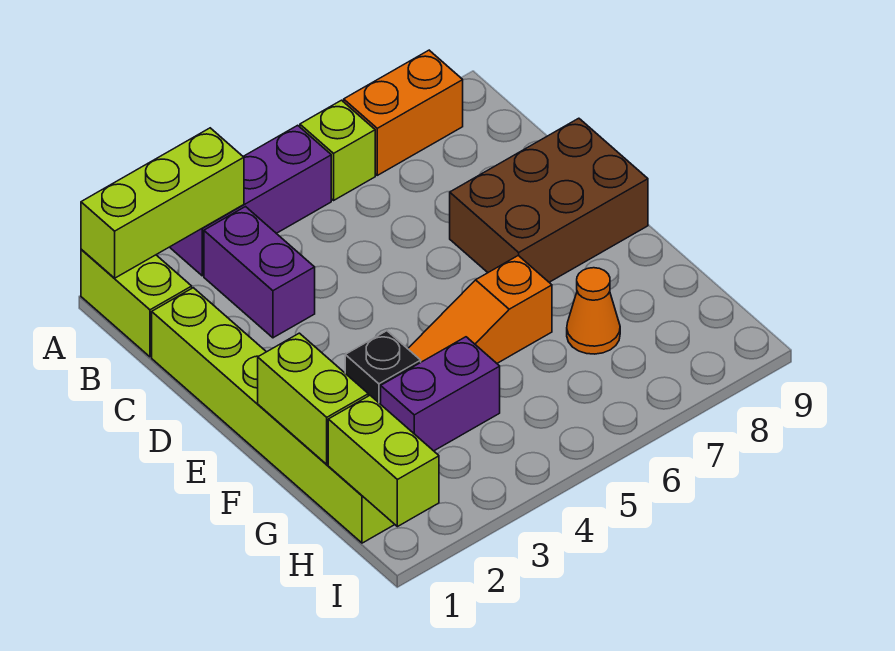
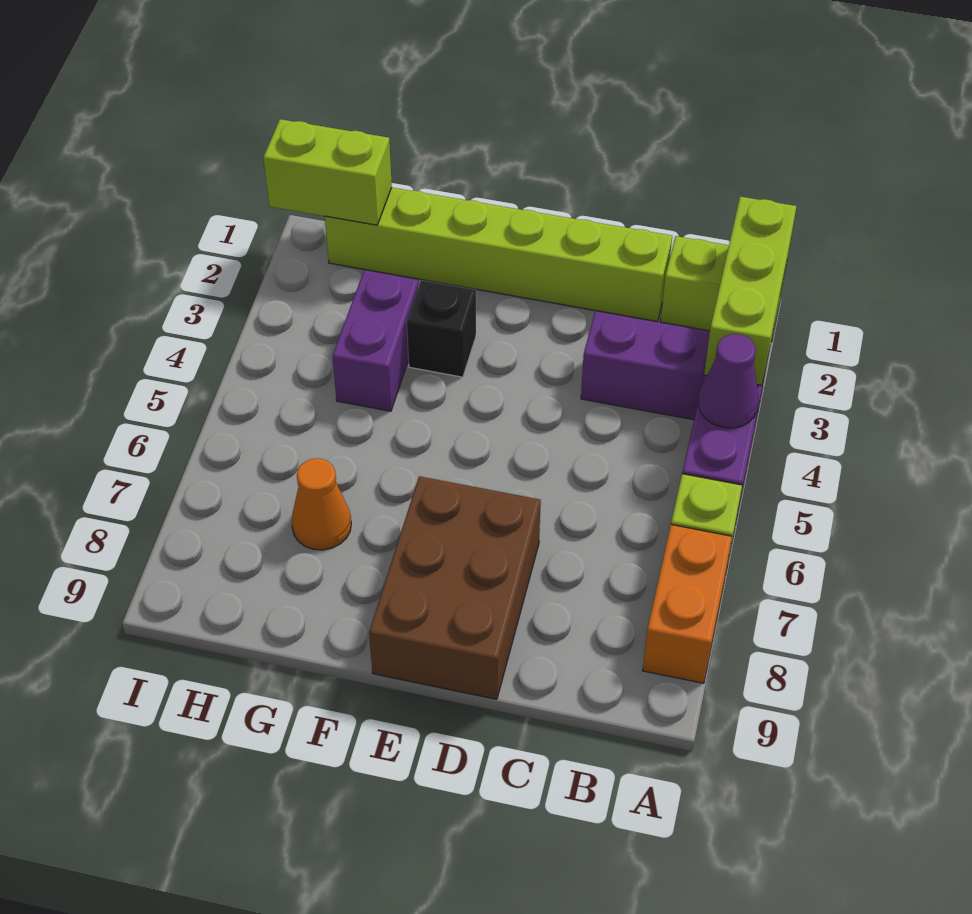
none -> purple cone A4 level 2
lime brick F1:G1 level 2 -> none
orange slope F4:F6 level 1 top 6 -> none

